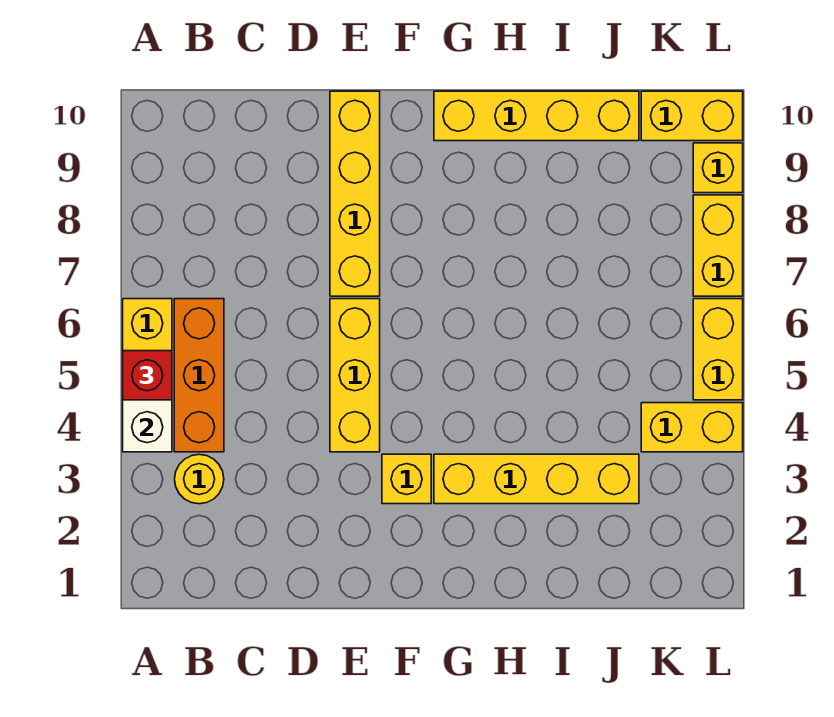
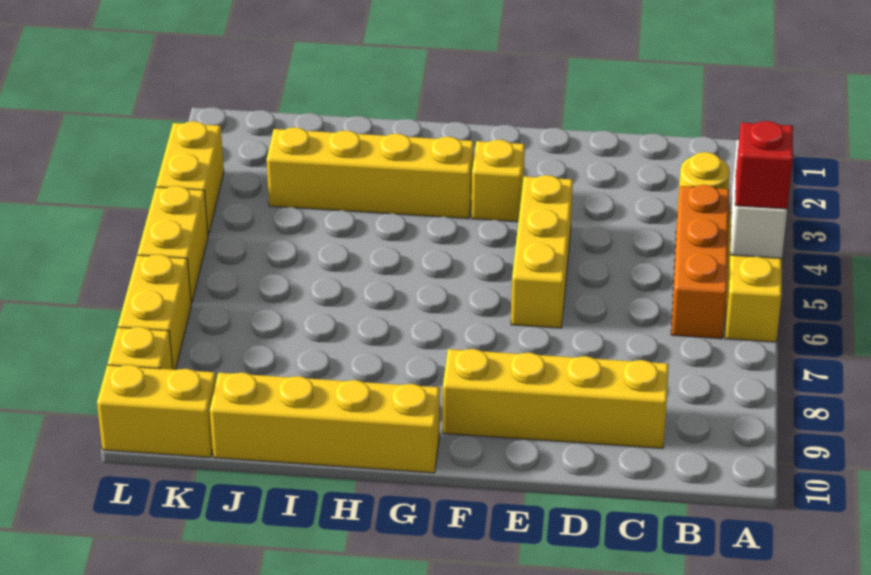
yellow brick E7:E10 level 1 -> yellow brick C9:F9 level 1
yellow brick K4:L4 level 1 -> yellow brick L3:L4 level 1

